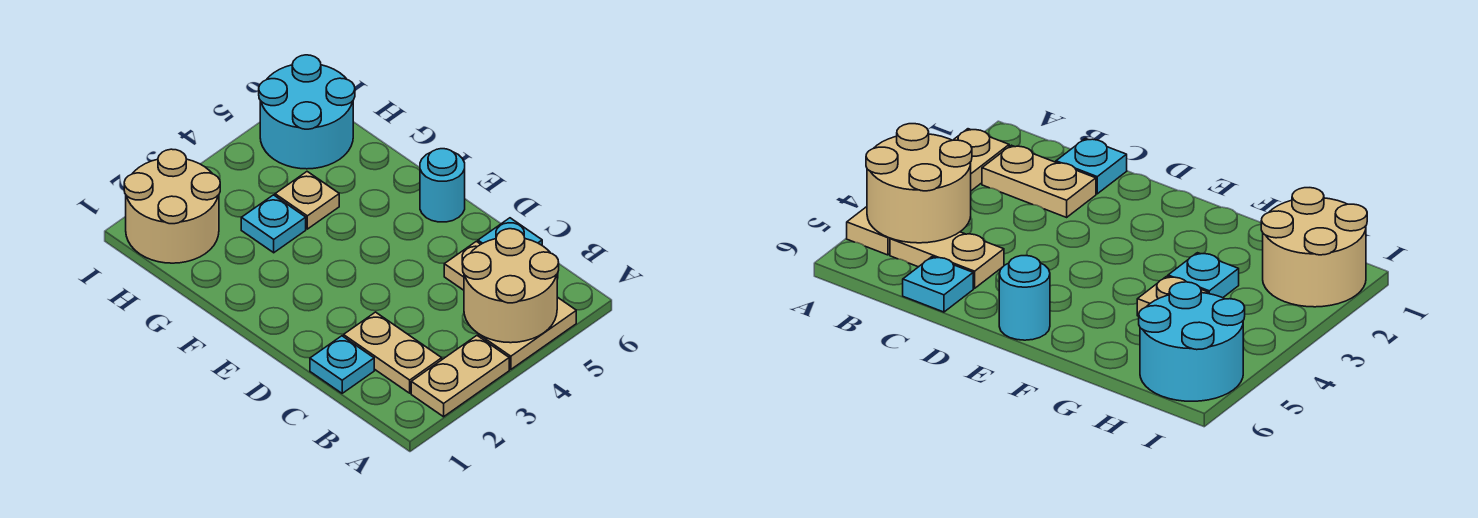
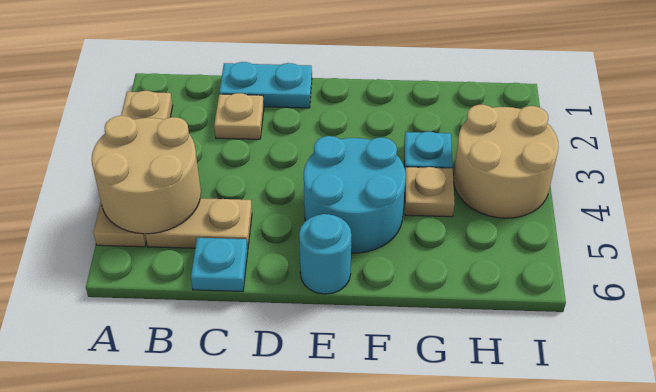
tan plate B2:C2 level 1 -> tan plate C2 level 1
cyan plate C1 level 1 -> cyan plate C1:D1 level 1
tan round brick H1:I2 level 1 -> tan round brick H3:I4 level 1
cyan round brick H5:I6 level 1 -> cyan round brick E4:F5 level 1

